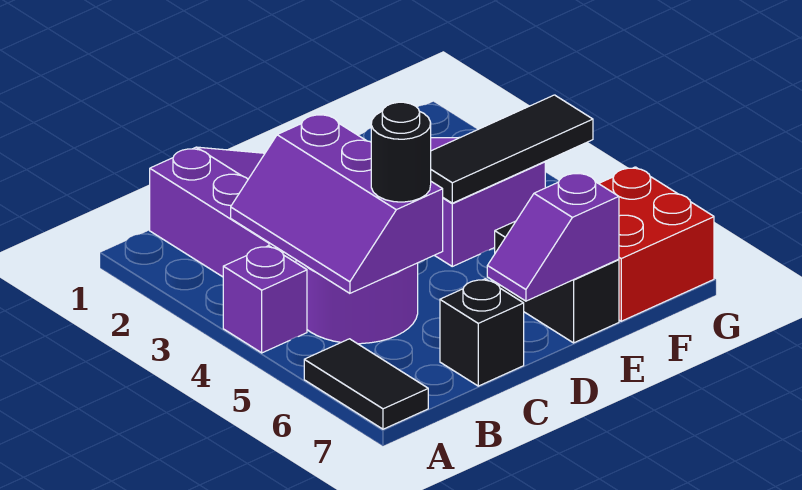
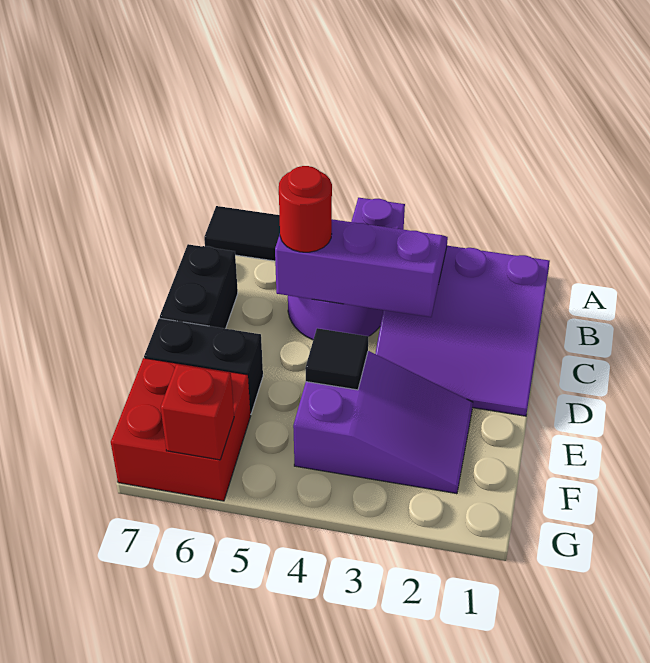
black round brick C5 level 3 -> red round brick C5 level 3
black brick C7 level 1 -> black brick C7:D7 level 1
purple slope D7:E7 level 2 top E -> none
black tile E4:G4 level 2 -> black tile E4 level 2
none -> red brick G6 level 2

